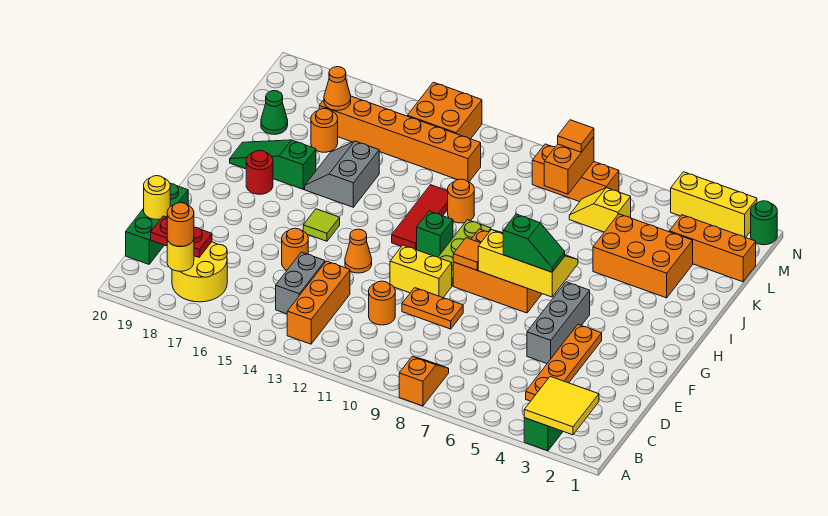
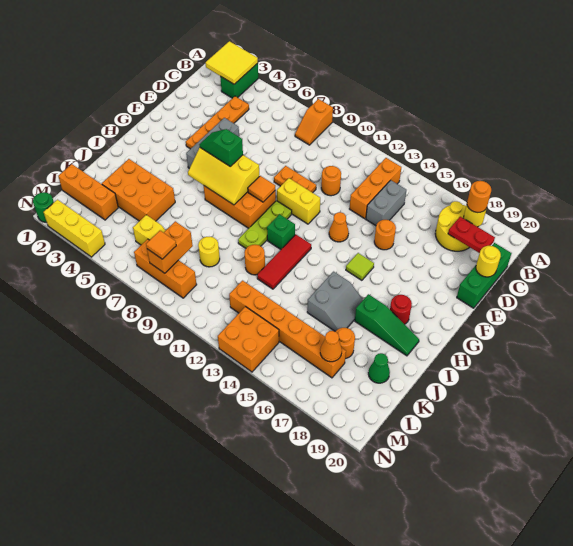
none -> yellow round brick K9 level 1

